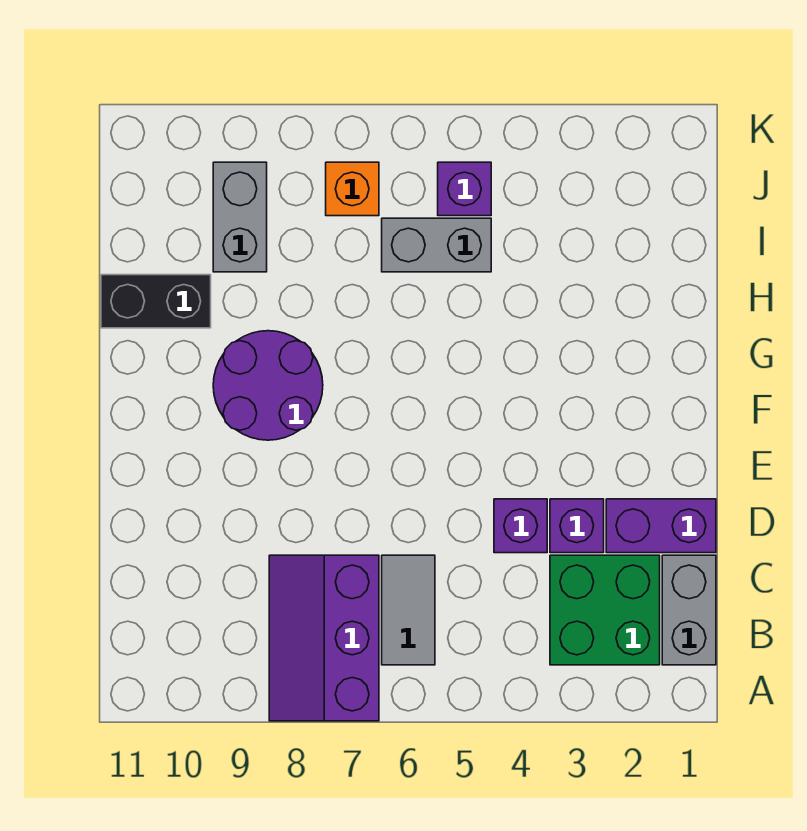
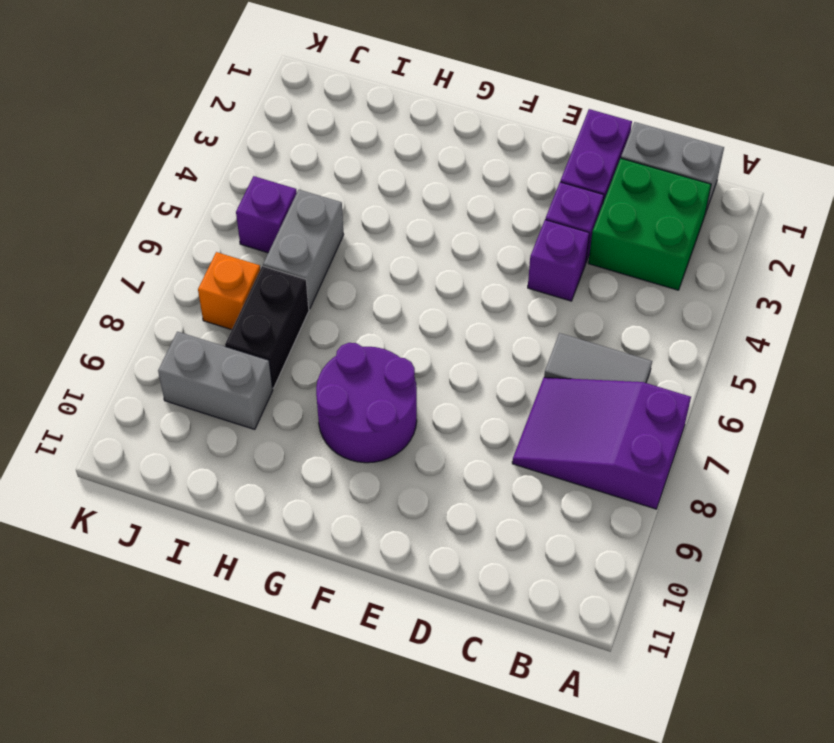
purple slope A7:C8 level 1 top 7 -> purple slope A7:C8 level 1 top A
black brick H10:H11 level 1 -> black brick I7:I8 level 1

